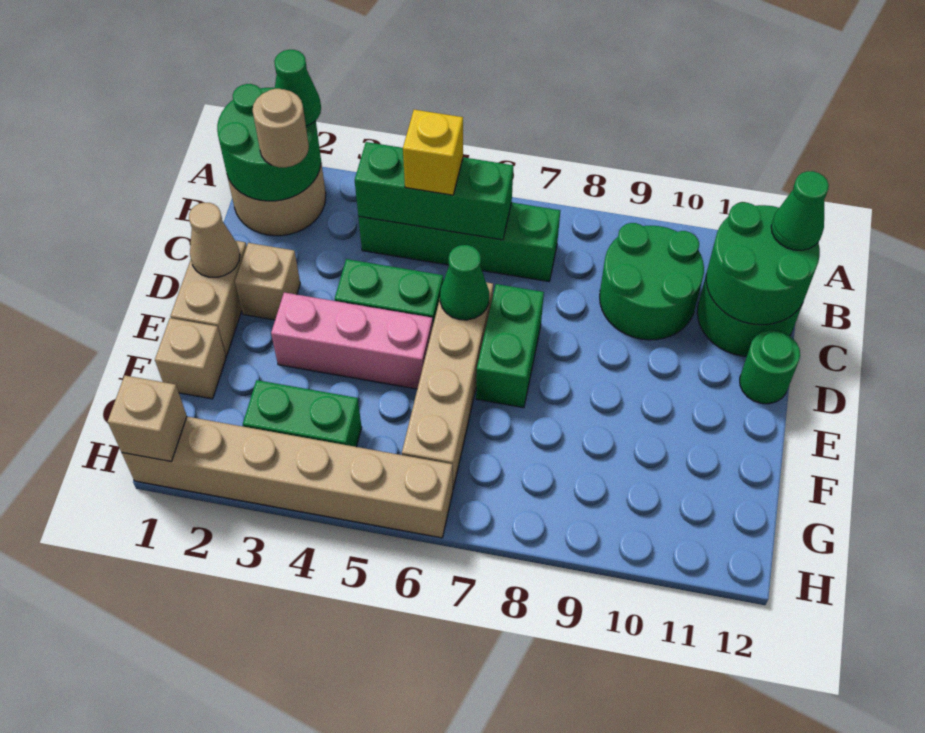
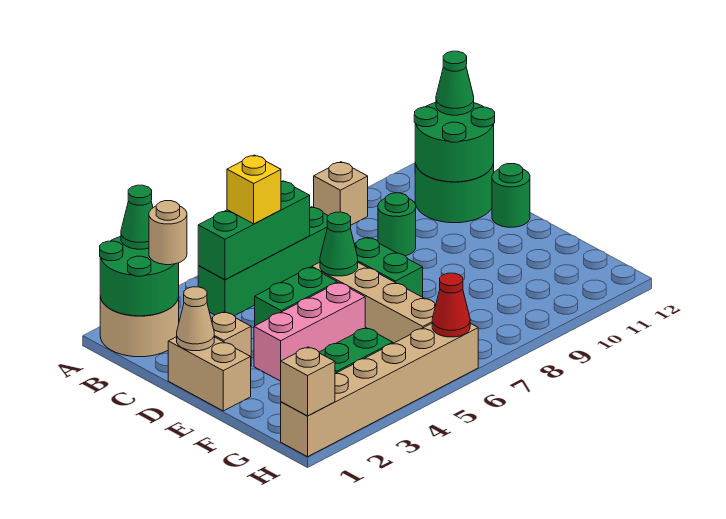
green round brick B9:C10 level 1 -> green round brick C9 level 1
tan brick F1 level 1 -> tan brick A9 level 1
none -> red cone H6 level 2

